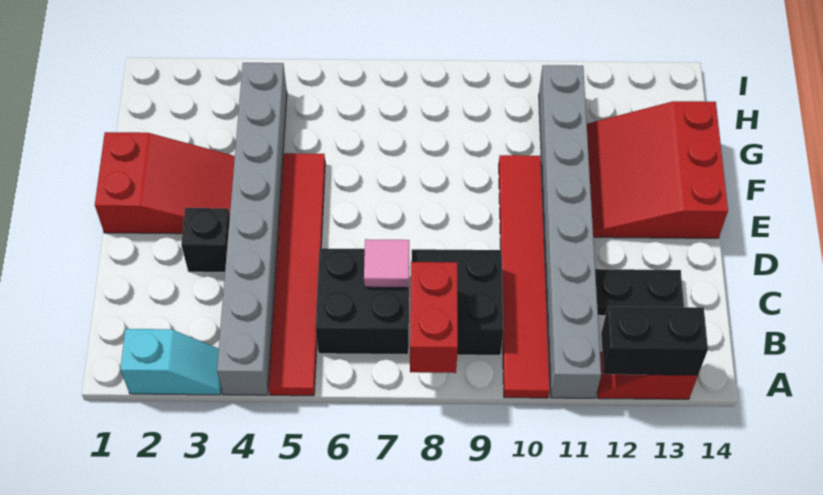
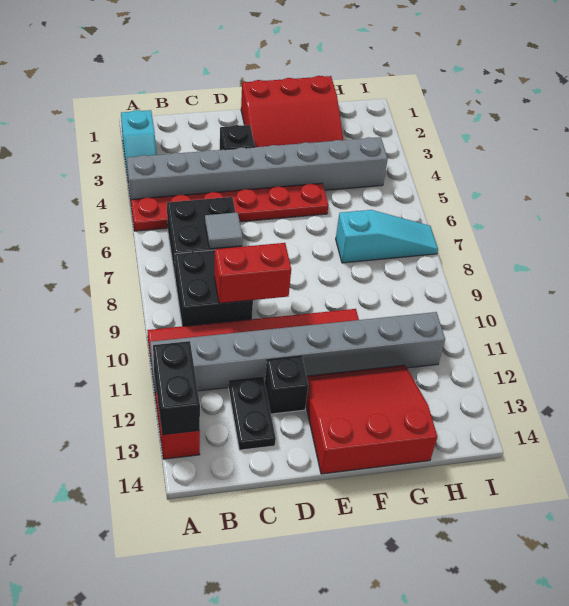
red tile A5:F5 level 1 -> red plate A5:F5 level 1
red brick A8:B8 level 2 -> red brick C9:D9 level 2
pink tile C7 level 2 -> grey tile C7 level 2
none -> black brick D12 level 1
red slope E1:F3 level 1 top 1 -> red slope E1:G3 level 1 top 1
none -> cyan slope G7:I7 level 1 top G

